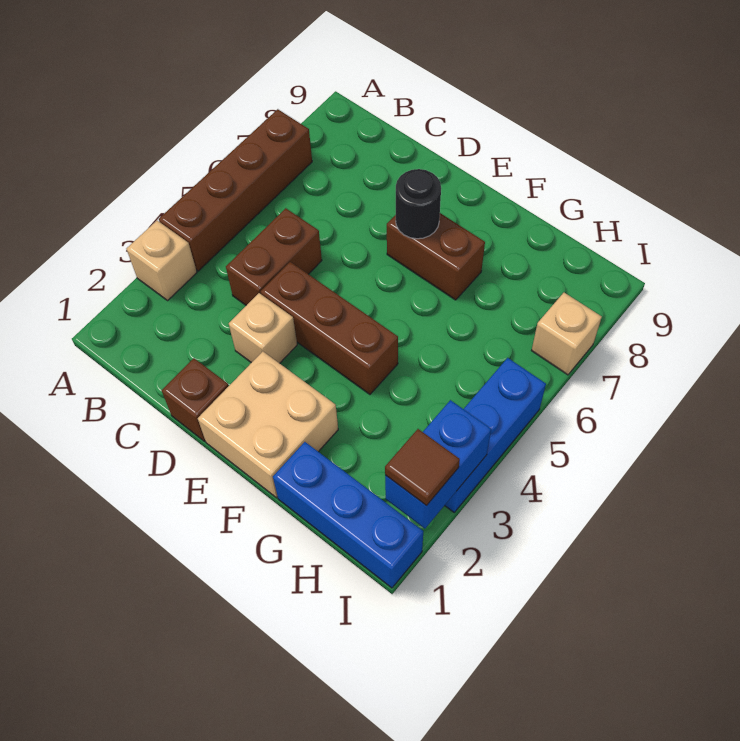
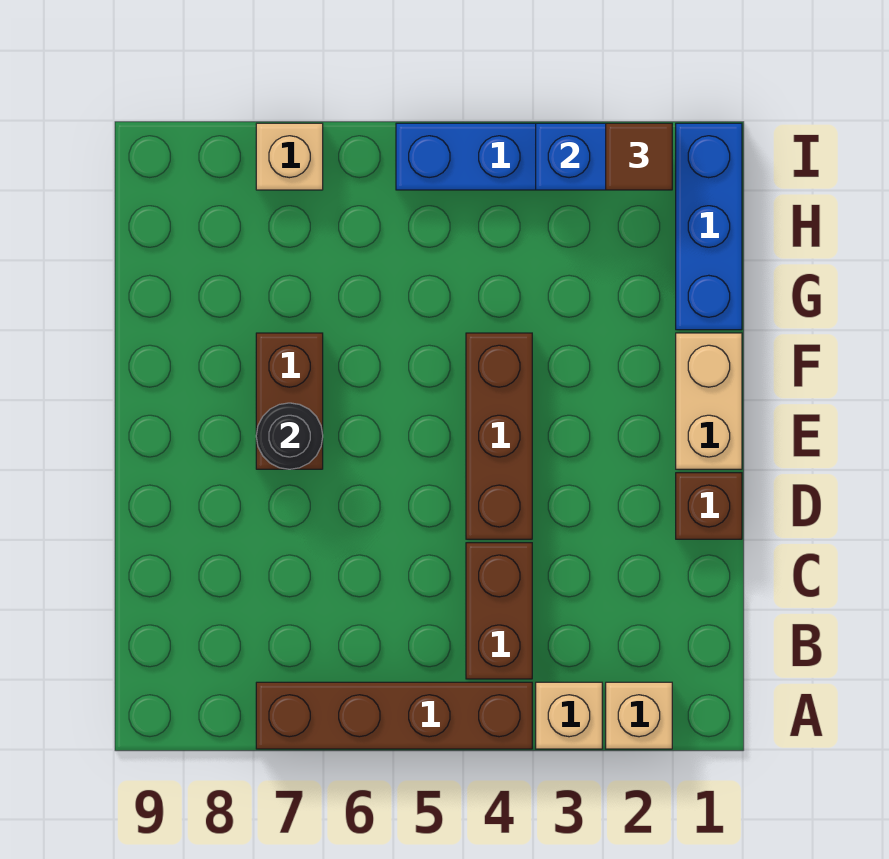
brown brick C4:C5 level 1 -> brown brick B4:C4 level 1
tan brick D3 level 1 -> tan brick A2 level 1
tan brick E1:F2 level 1 -> tan brick E1:F1 level 1

